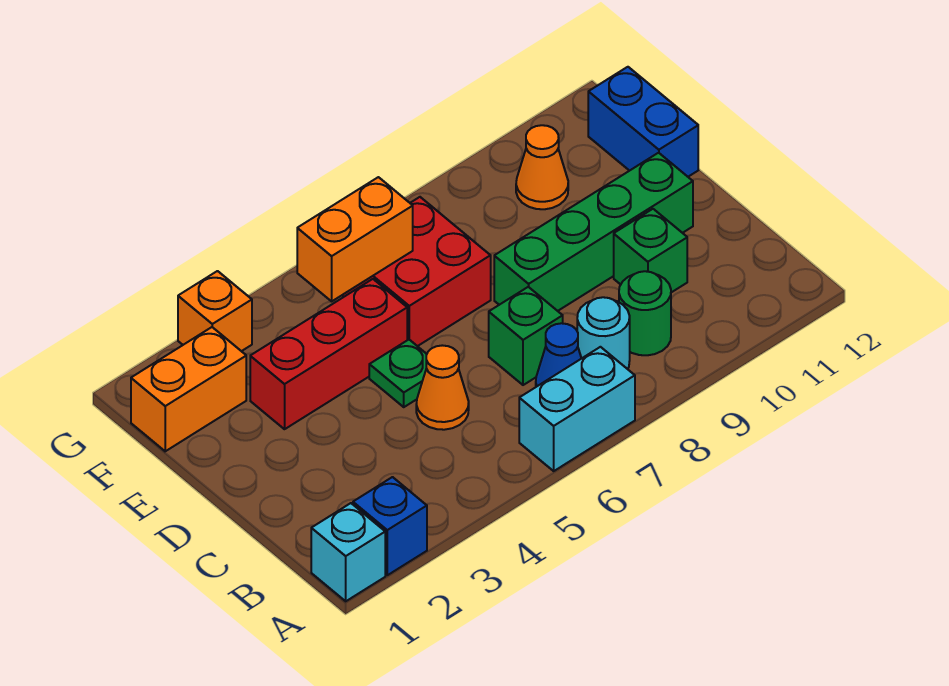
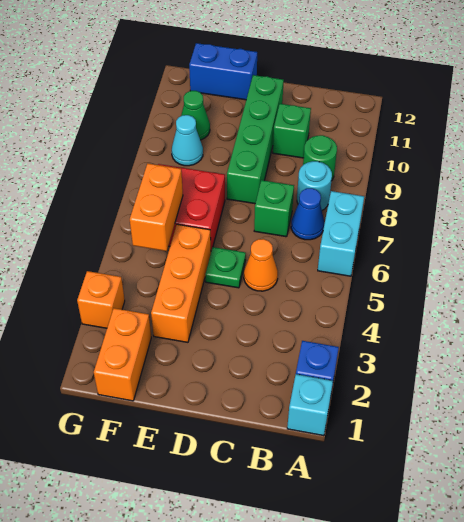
red brick E3:E5 level 1 -> orange brick E3:E5 level 1
none -> cyan cone F9 level 1
orange cone F10 level 1 -> green cone F10 level 1

